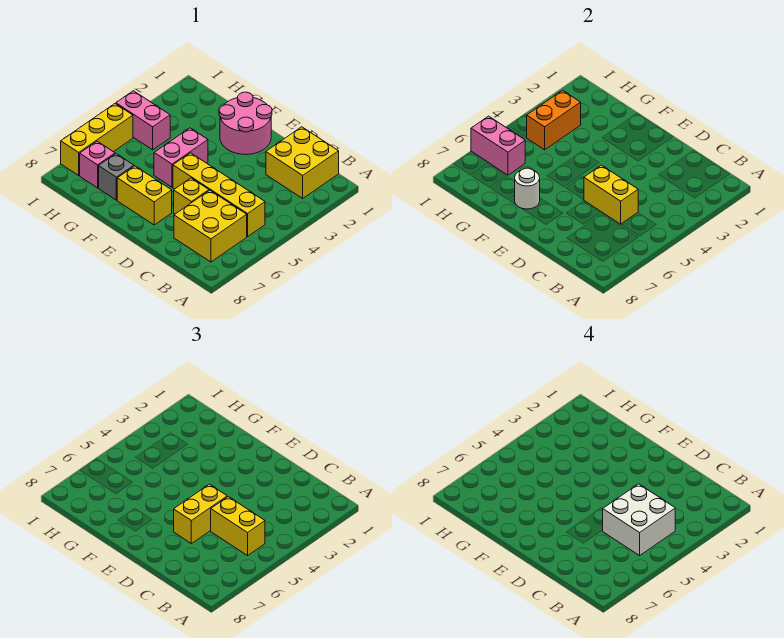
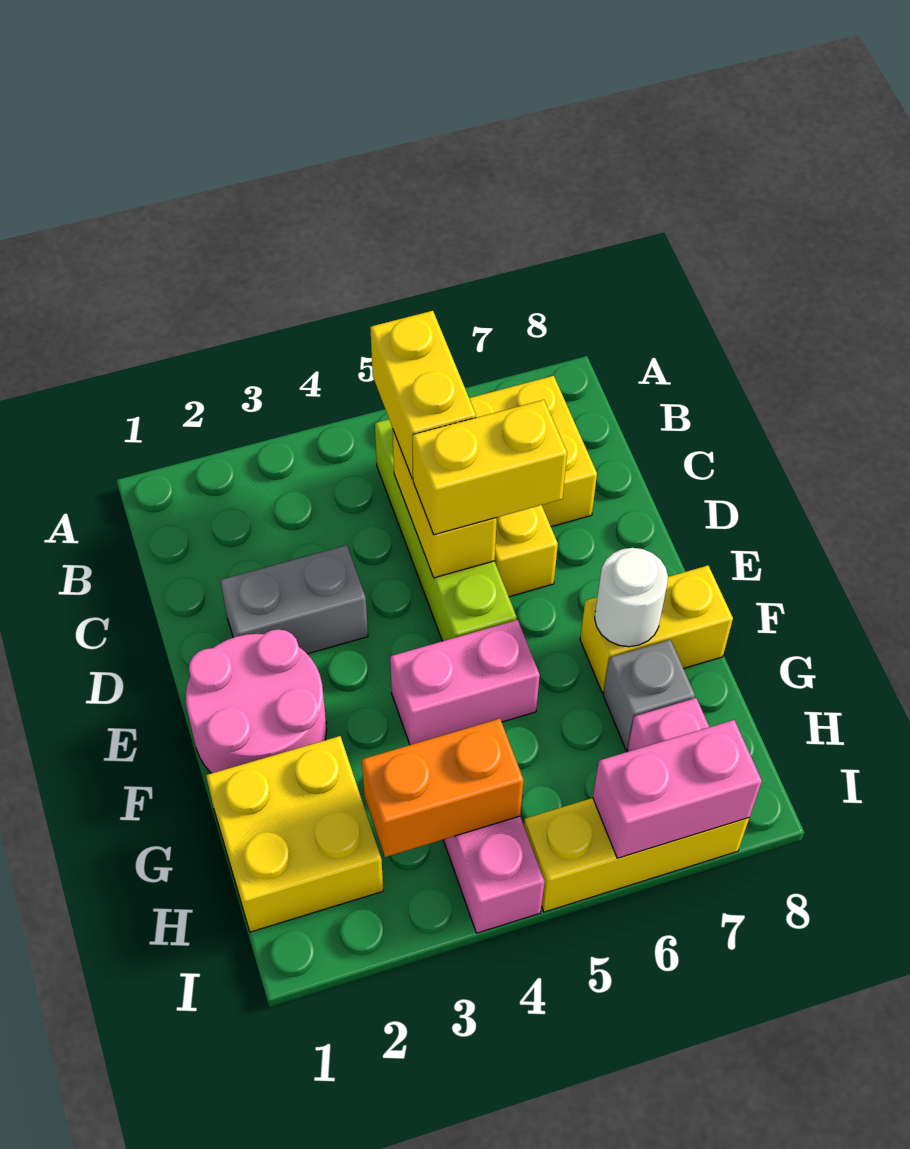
yellow brick B1:C2 level 1 -> yellow brick G1:H2 level 1
white brick B4:C5 level 4 -> none
yellow brick B5:E5 level 1 -> lime brick B5:E5 level 1
none -> grey brick D2:D3 level 1
yellow brick E7:F7 level 1 -> yellow brick F7:F8 level 1
pink brick H6:I6 level 2 -> pink brick I6:I7 level 2

